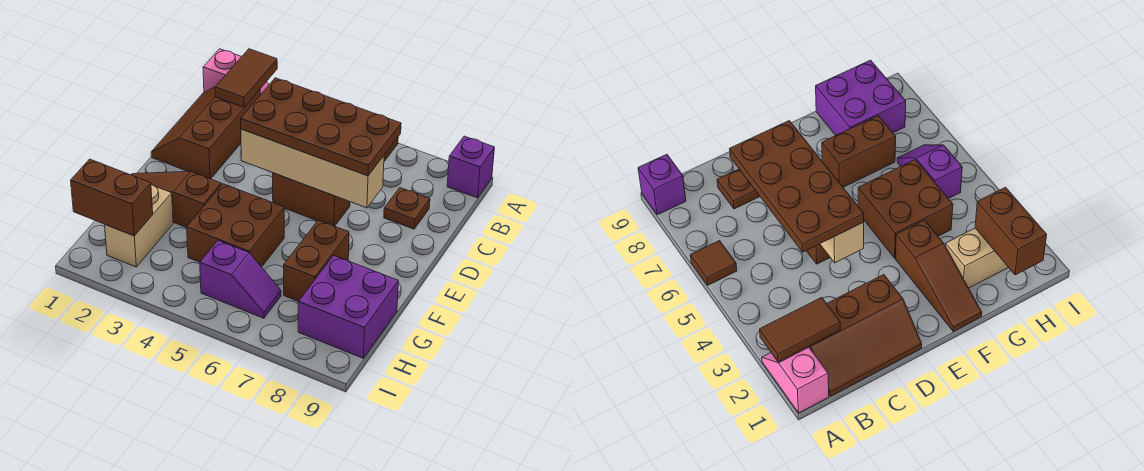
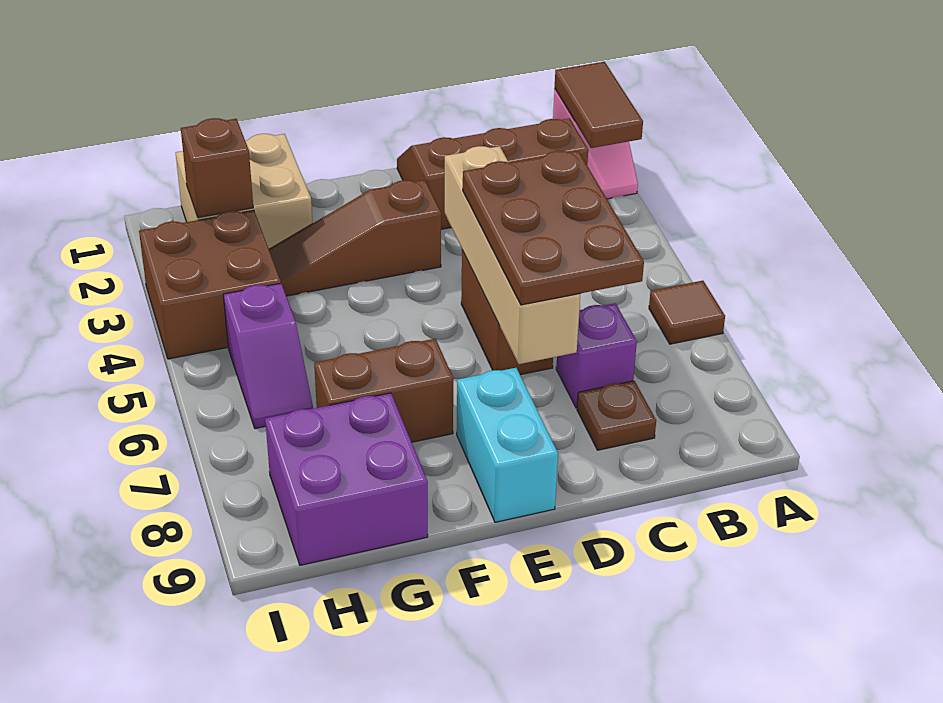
brown tile A2:B2 level 2 -> brown tile A1:A2 level 2
purple brick A9 level 1 -> purple brick C7 level 1
brown plate C4:D7 level 3 -> brown plate C5:D7 level 3
none -> cyan brick E8:E9 level 1
brown slope F1:F3 level 1 top 3 -> brown slope E3:G3 level 1 top E
brown brick F4:G5 level 1 -> brown brick H3:I4 level 1
tan brick G2:H2 level 1 -> tan brick G1:H2 level 1
brown brick H1:H2 level 2 -> brown brick H2 level 2

